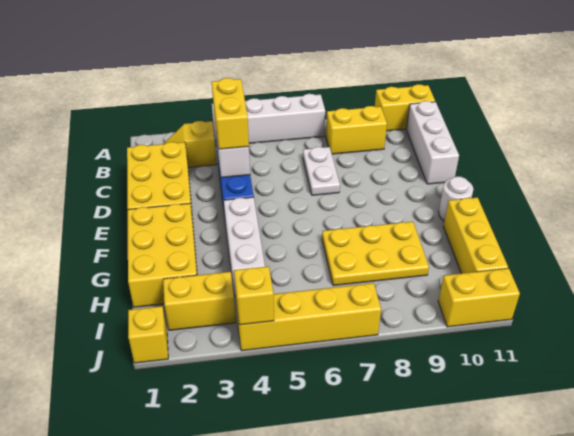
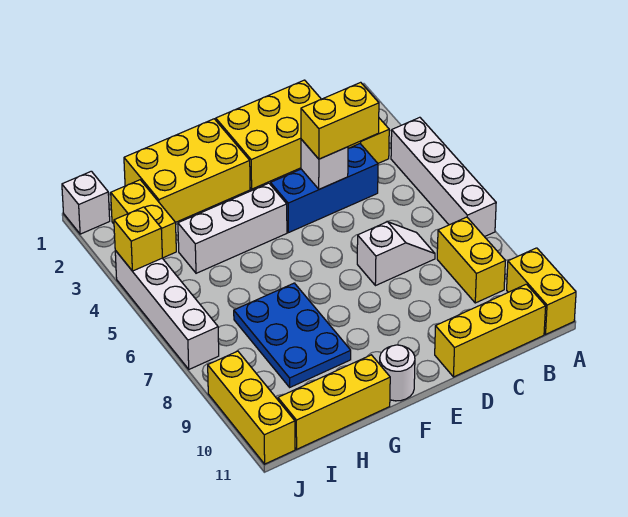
white brick B11:D11 level 1 -> yellow brick B11:D11 level 1
white plate C7:D7 level 1 -> white slope C7:D7 level 1 top D
yellow plate G7:H9 level 1 -> blue plate G7:H9 level 1
yellow brick J1 level 1 -> white brick J1 level 1
yellow brick J4:J7 level 1 -> white brick J4:J7 level 1
yellow brick J10:J11 level 1 -> yellow brick J9:J11 level 1

